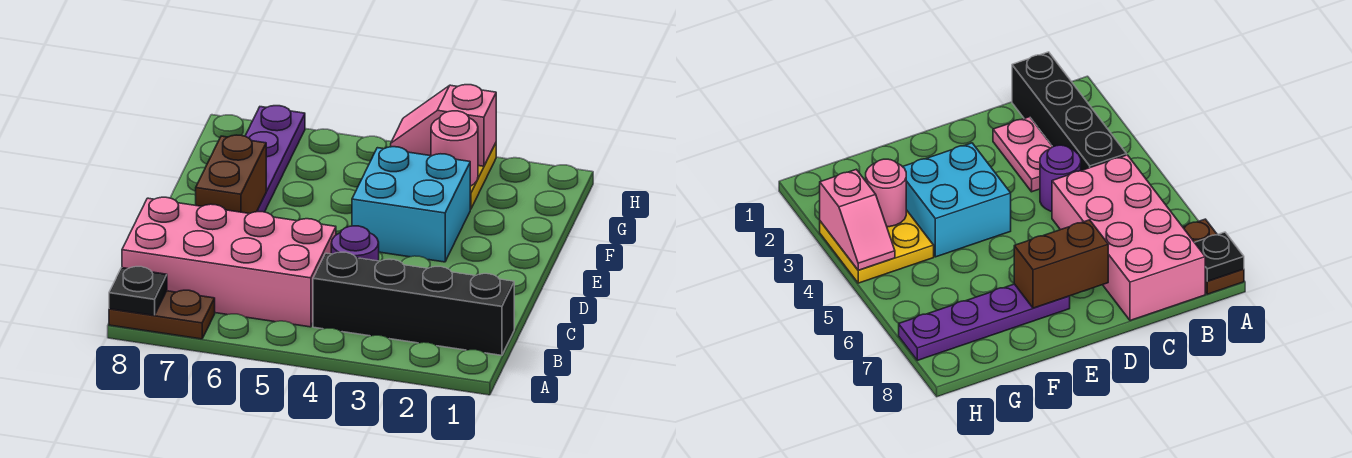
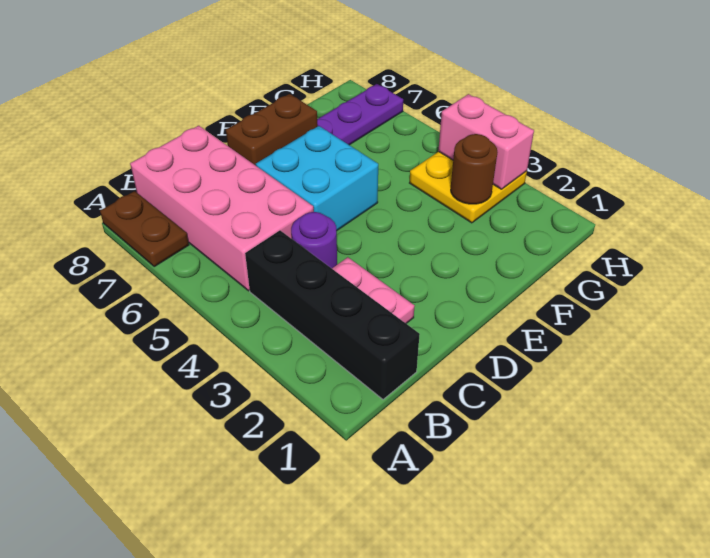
black plate A8 level 2 -> none
cyan brick E3:F4 level 1 -> cyan brick D5:E6 level 1
pink round brick G3 level 2 -> brown round brick G3 level 2
pink slope H3:H4 level 2 top 3 -> pink brick H3:H4 level 2

